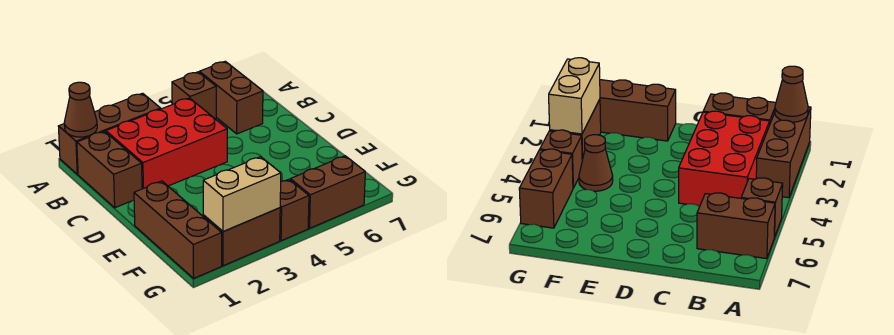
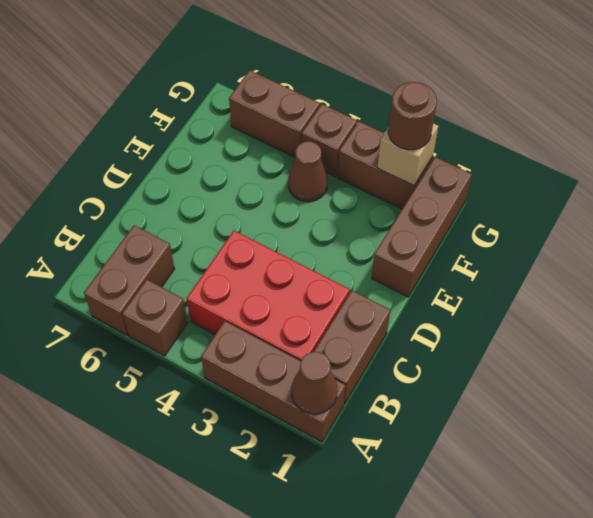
tan brick G2:G3 level 2 -> tan brick G2 level 2
none -> brown round brick G2 level 3

